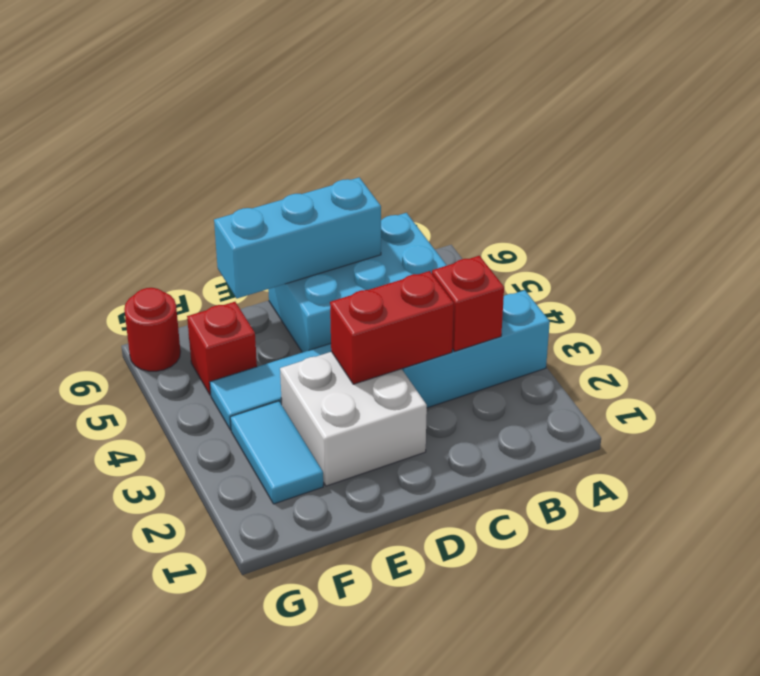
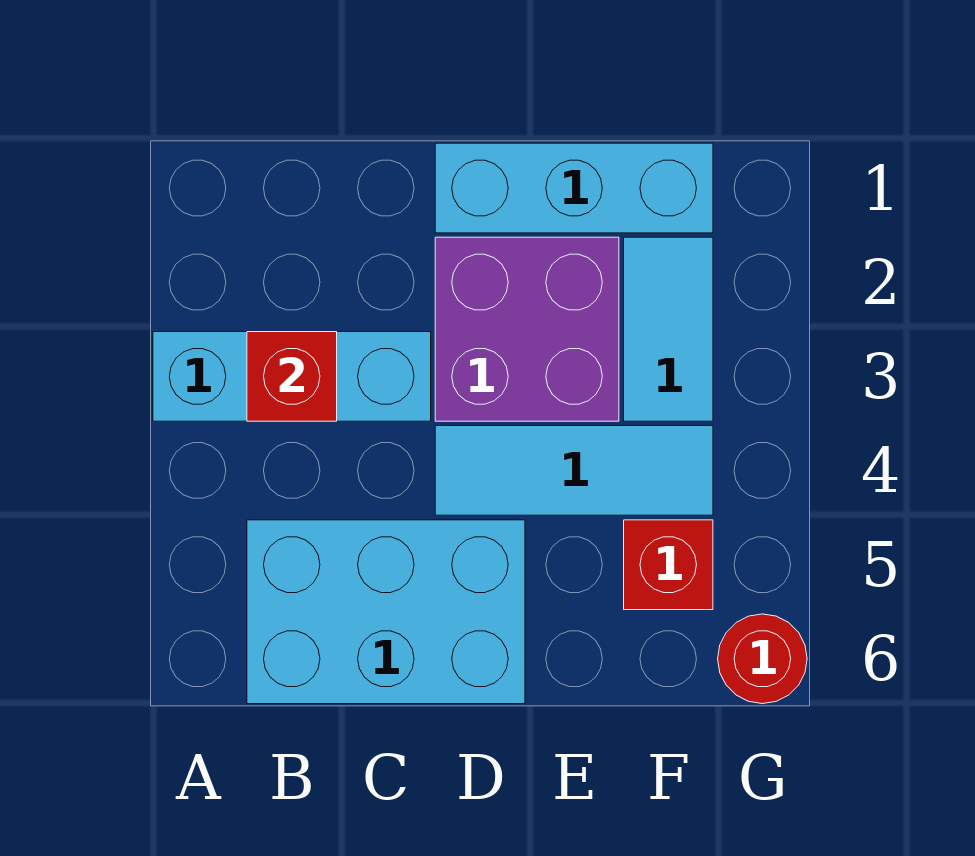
red brick C3:D3 level 2 -> none
cyan brick C6:E6 level 2 -> cyan brick D1:F1 level 1
white brick D2:E3 level 1 -> purple brick D2:E3 level 1

